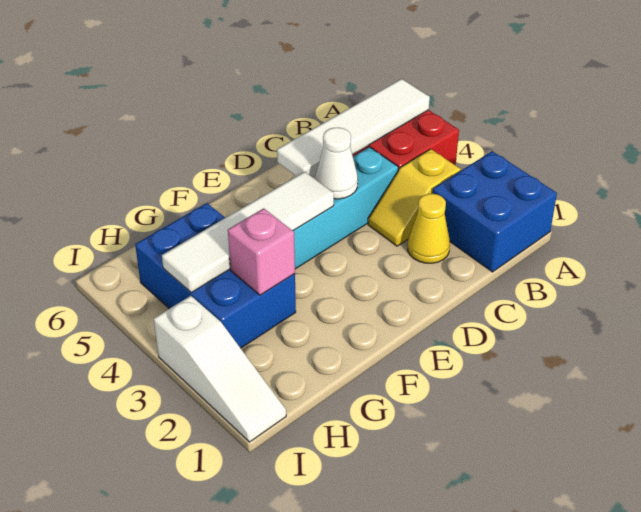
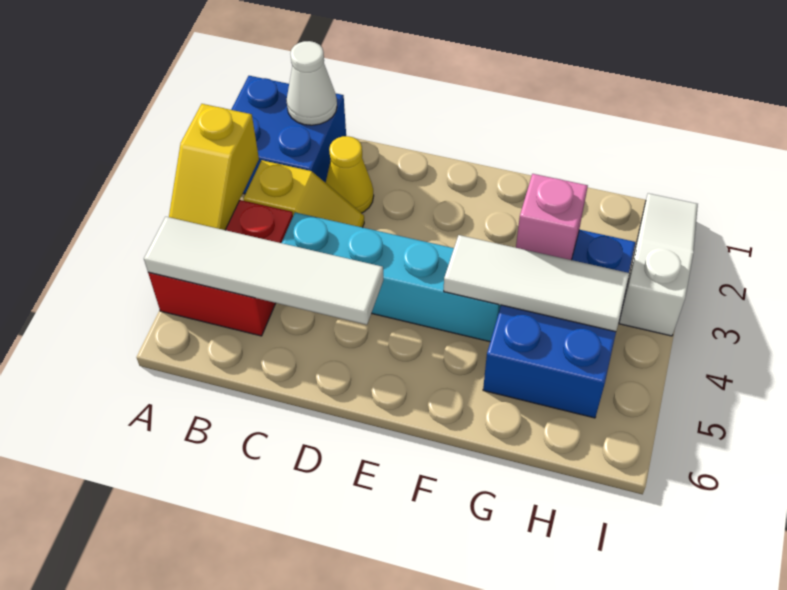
none -> yellow slope A3:A4 level 2 top 3
white cone D4 level 2 -> white cone B1 level 2
white tile E4:H4 level 2 -> white tile F4:H4 level 2

